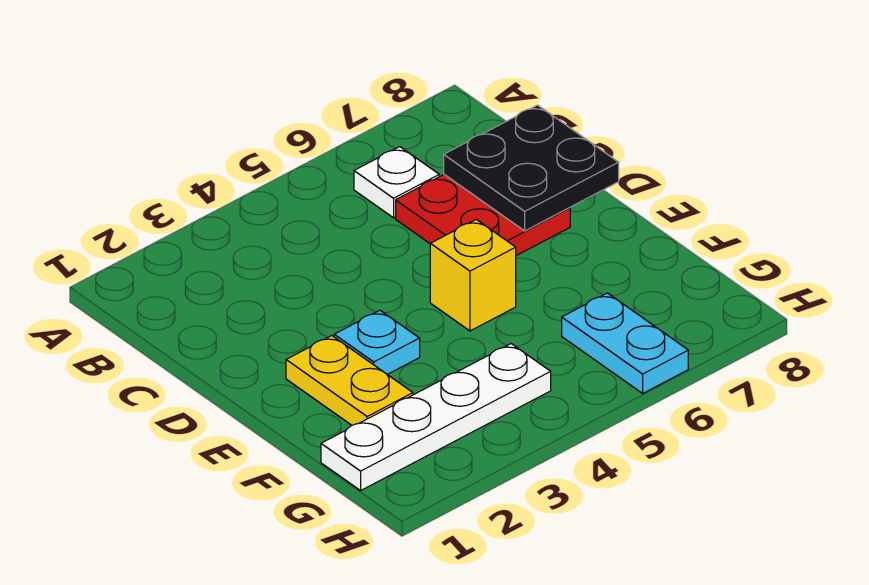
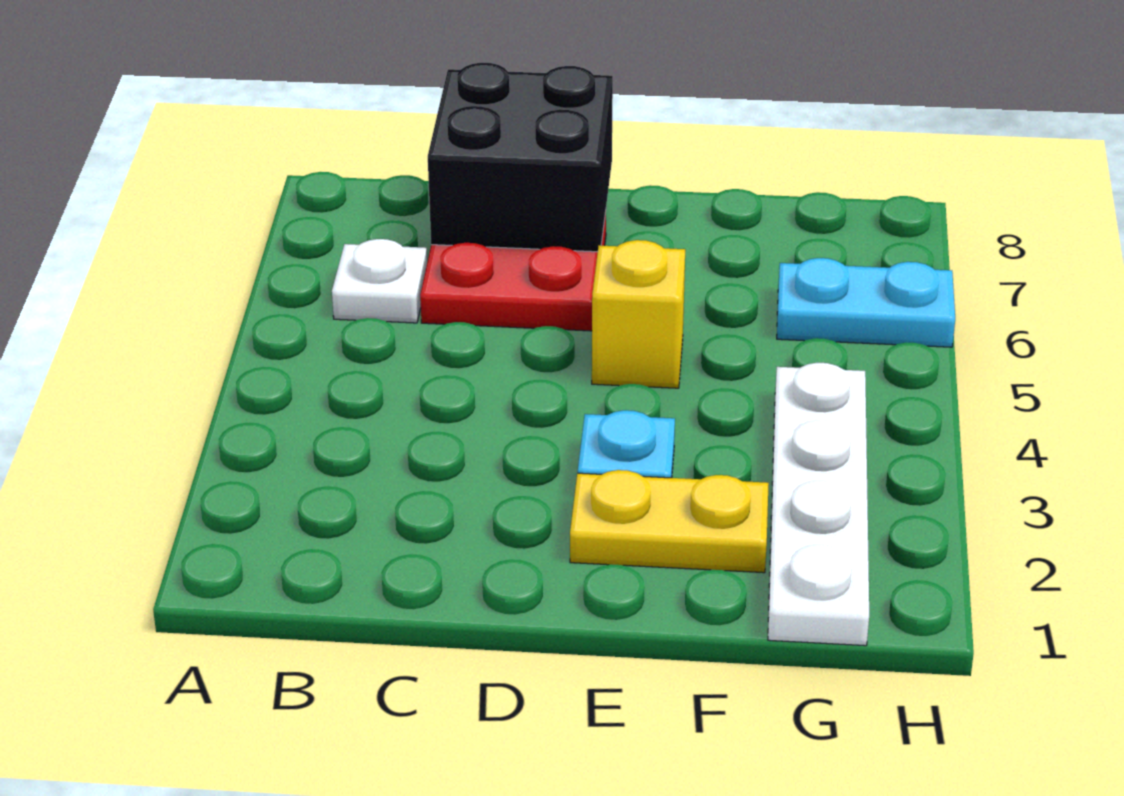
black plate C7:D8 level 2 -> black brick C7:D8 level 2

